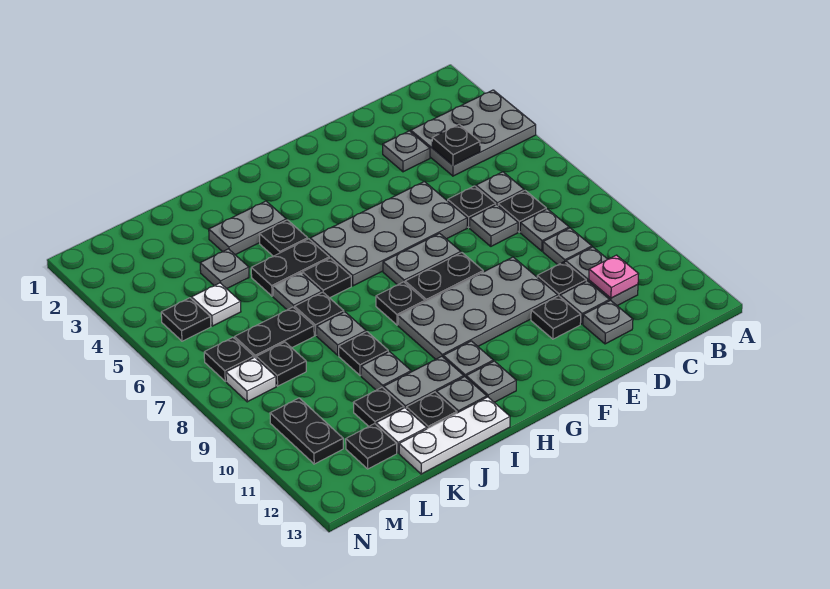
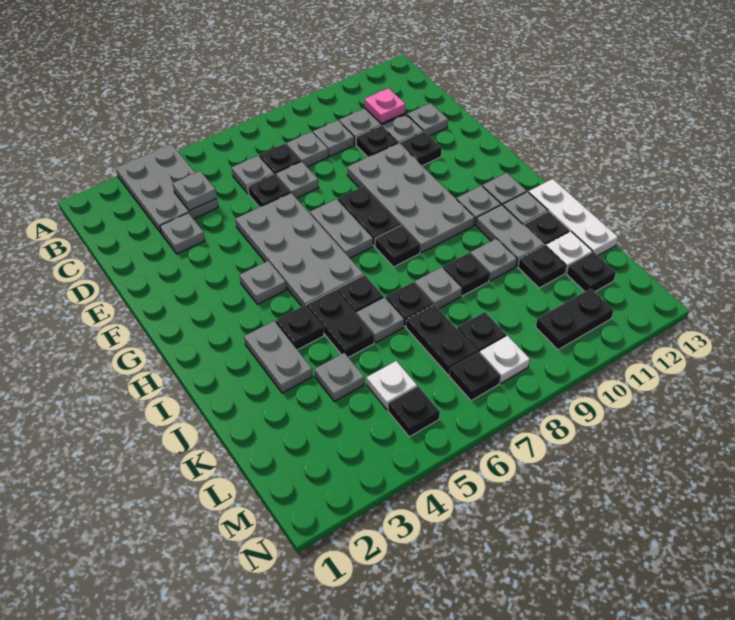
black plate C4 level 2 -> grey plate C4 level 2
none -> grey plate G4 level 1

